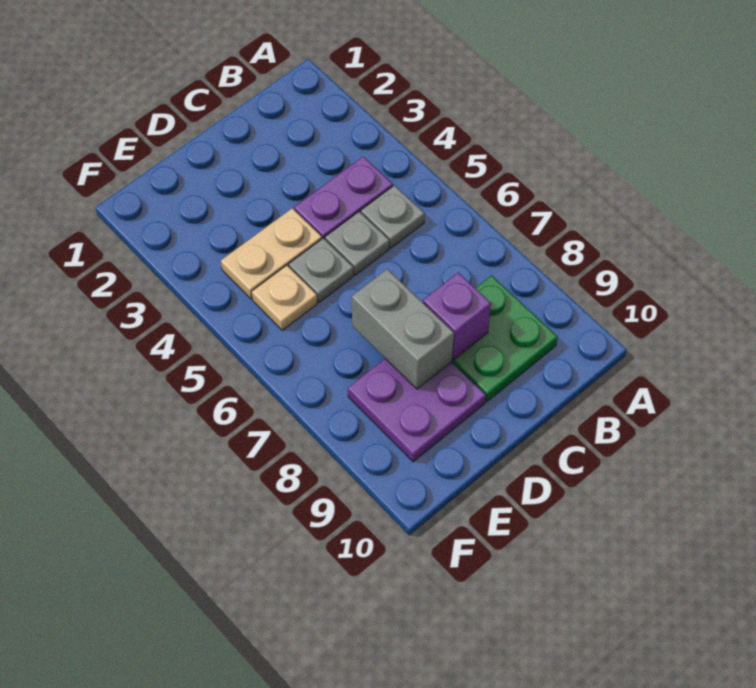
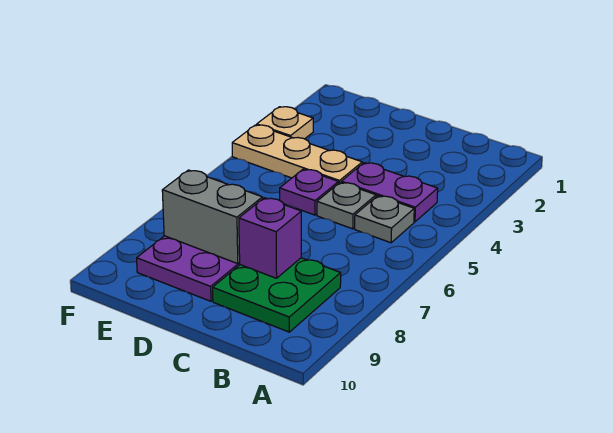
tan plate D4:E4 level 1 -> tan plate D4:F4 level 1
grey plate D5 level 1 -> purple plate D5 level 1
grey brick D7:D8 level 2 -> grey brick D8:E8 level 2
tan plate E5 level 1 -> tan plate F3 level 1

